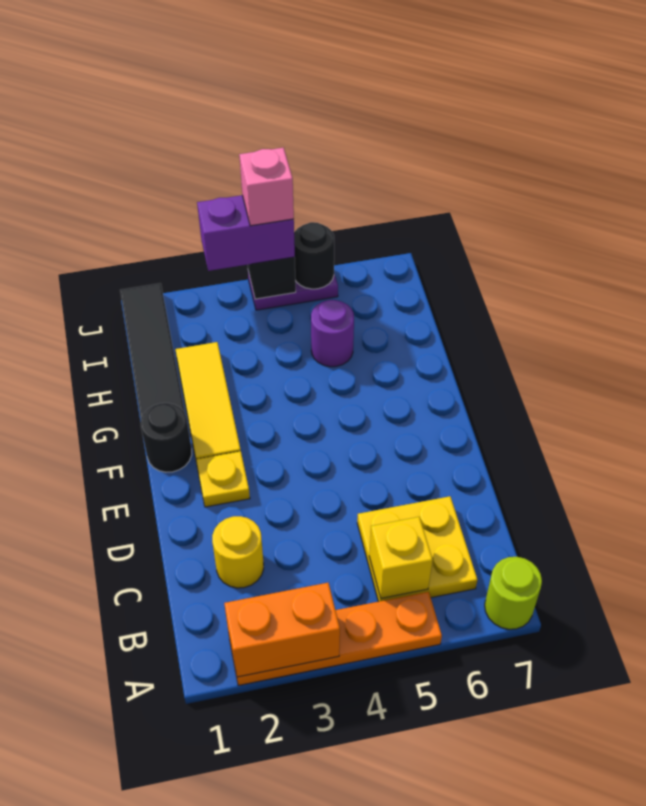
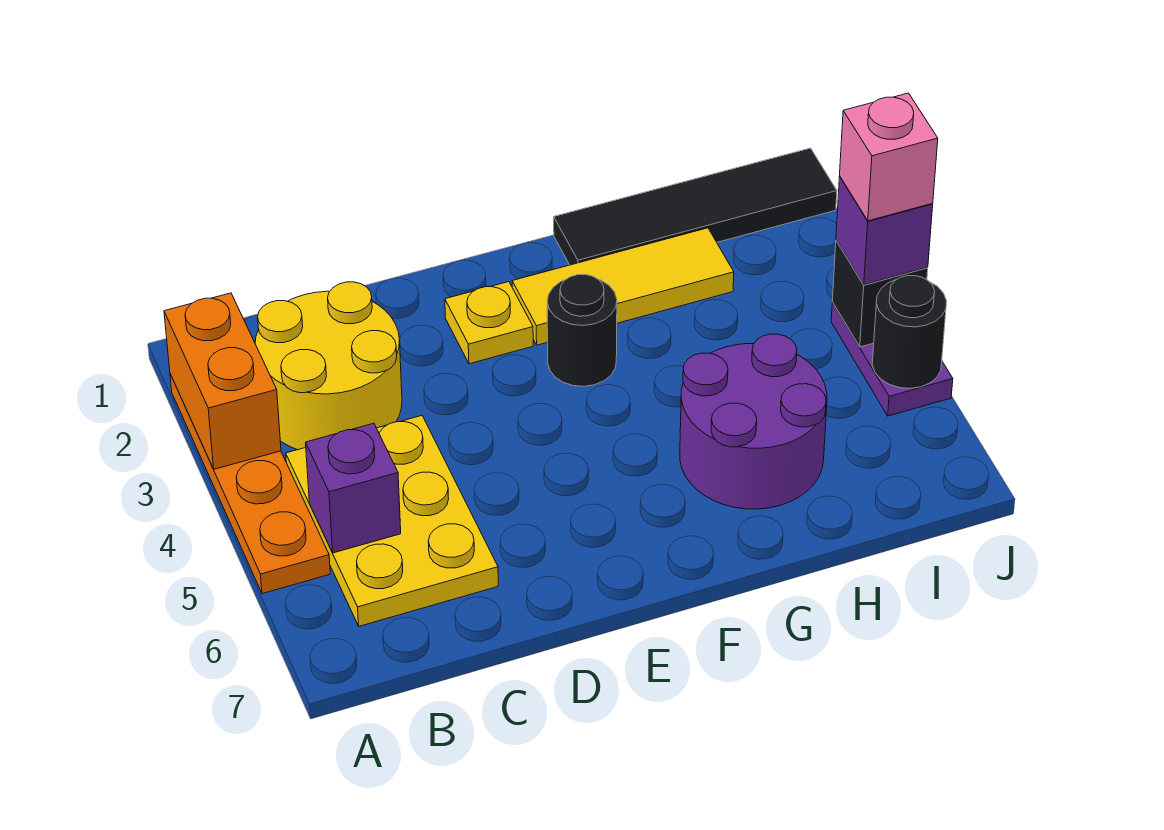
lime round brick A7 level 1 -> none
yellow plate B5:C6 level 1 -> yellow plate B4:C6 level 1
yellow brick B5 level 2 -> purple brick B5 level 2
yellow round brick C2 level 1 -> yellow round brick B2:C3 level 1
black round brick F1 level 1 -> black round brick F3 level 1
purple round brick H5 level 1 -> purple round brick G5:H6 level 1
purple brick J3:J4 level 3 -> purple brick J4 level 3

